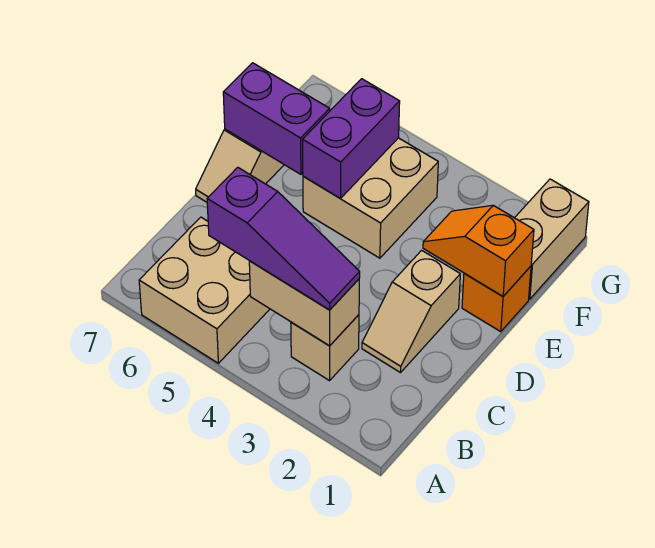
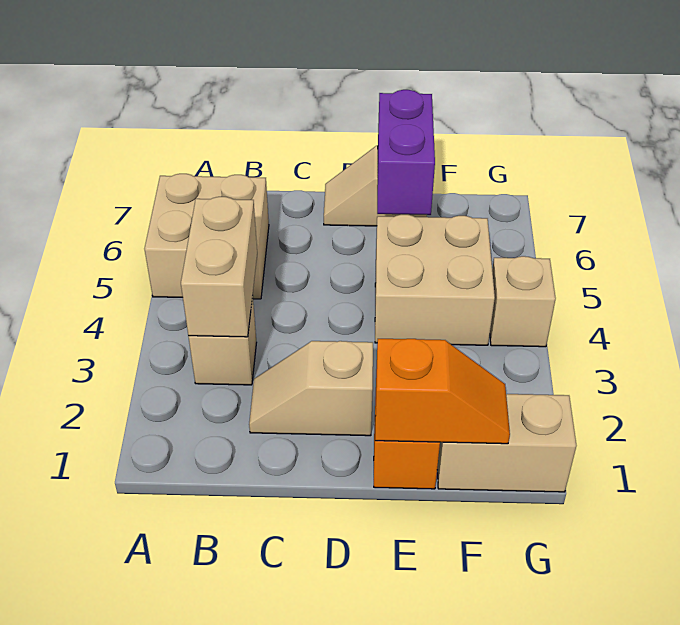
purple slope B3:B5 level 3 top 5 -> none
orange slope E1:E2 level 2 top 1 -> orange slope E1:F1 level 2 top E
purple brick E5:F5 level 2 -> none
none -> tan brick G4 level 1

